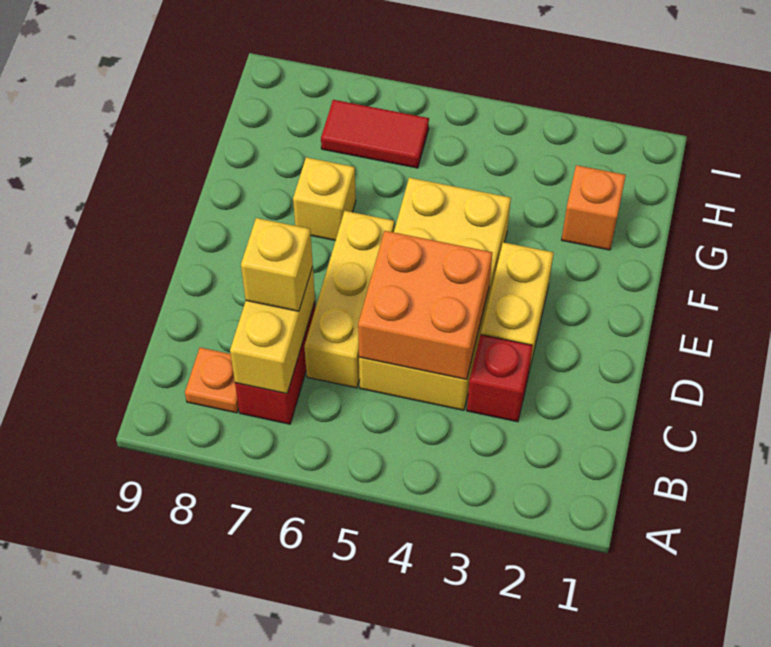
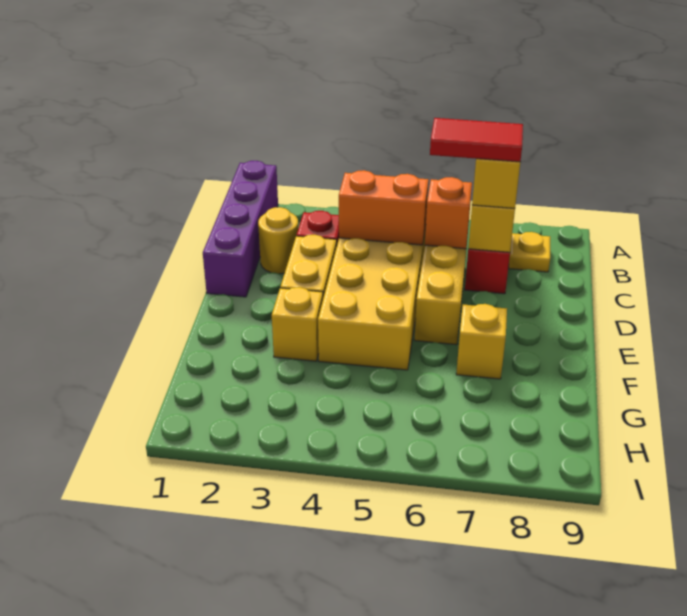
none -> purple brick A1:D1 level 1
orange plate B8 level 1 -> yellow plate B8 level 1
none -> yellow round brick C2 level 1
orange brick C4:D5 level 2 -> orange brick C4:C5 level 2
none -> yellow brick F3 level 1
orange brick G2 level 1 -> orange brick C6 level 2
red tile H6:H7 level 1 -> red tile C6:C7 level 4

